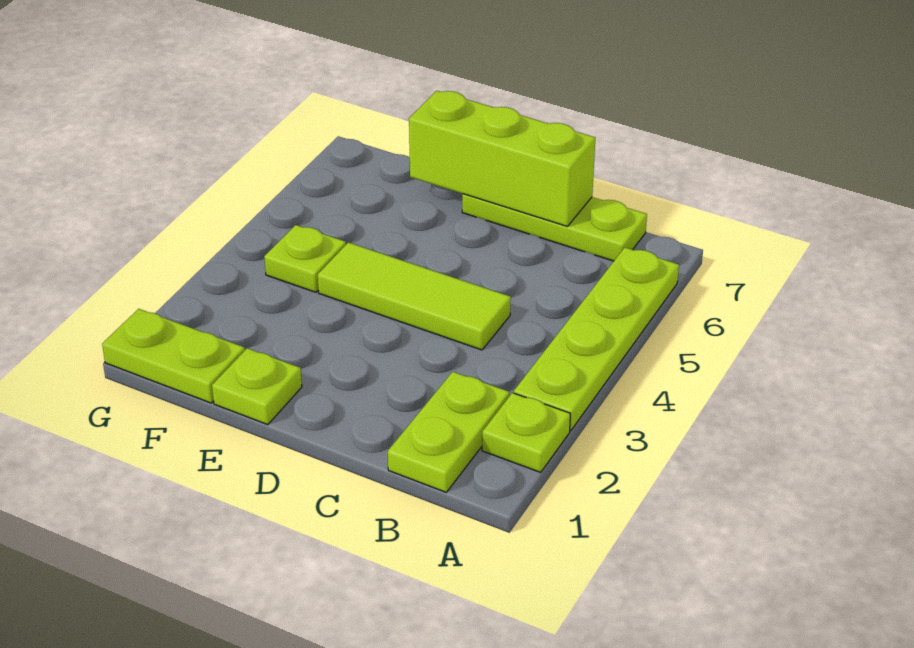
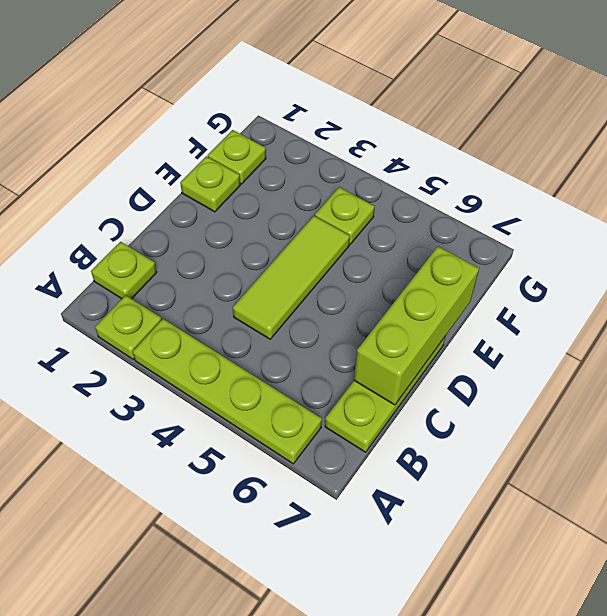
lime plate B1:B2 level 1 -> lime plate B1 level 1
lime plate F1:G1 level 1 -> lime plate F1 level 1

